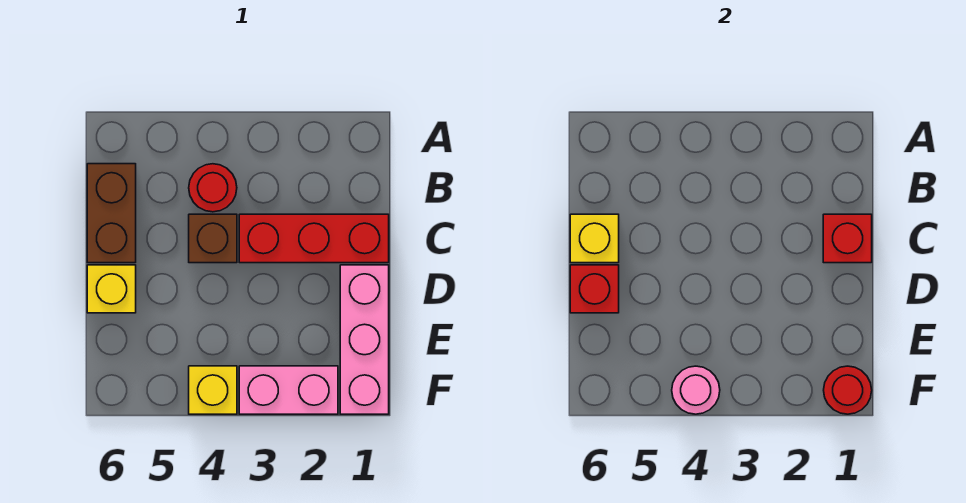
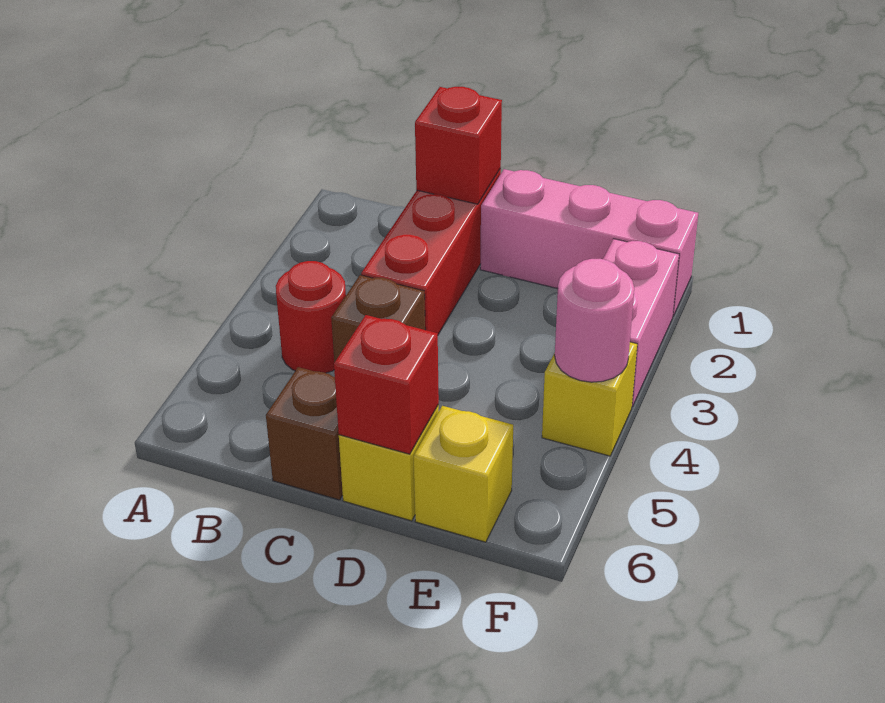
brown brick B6:C6 level 1 -> brown brick C6 level 1
yellow brick C6 level 2 -> yellow brick E6 level 1
red round brick F1 level 2 -> none

